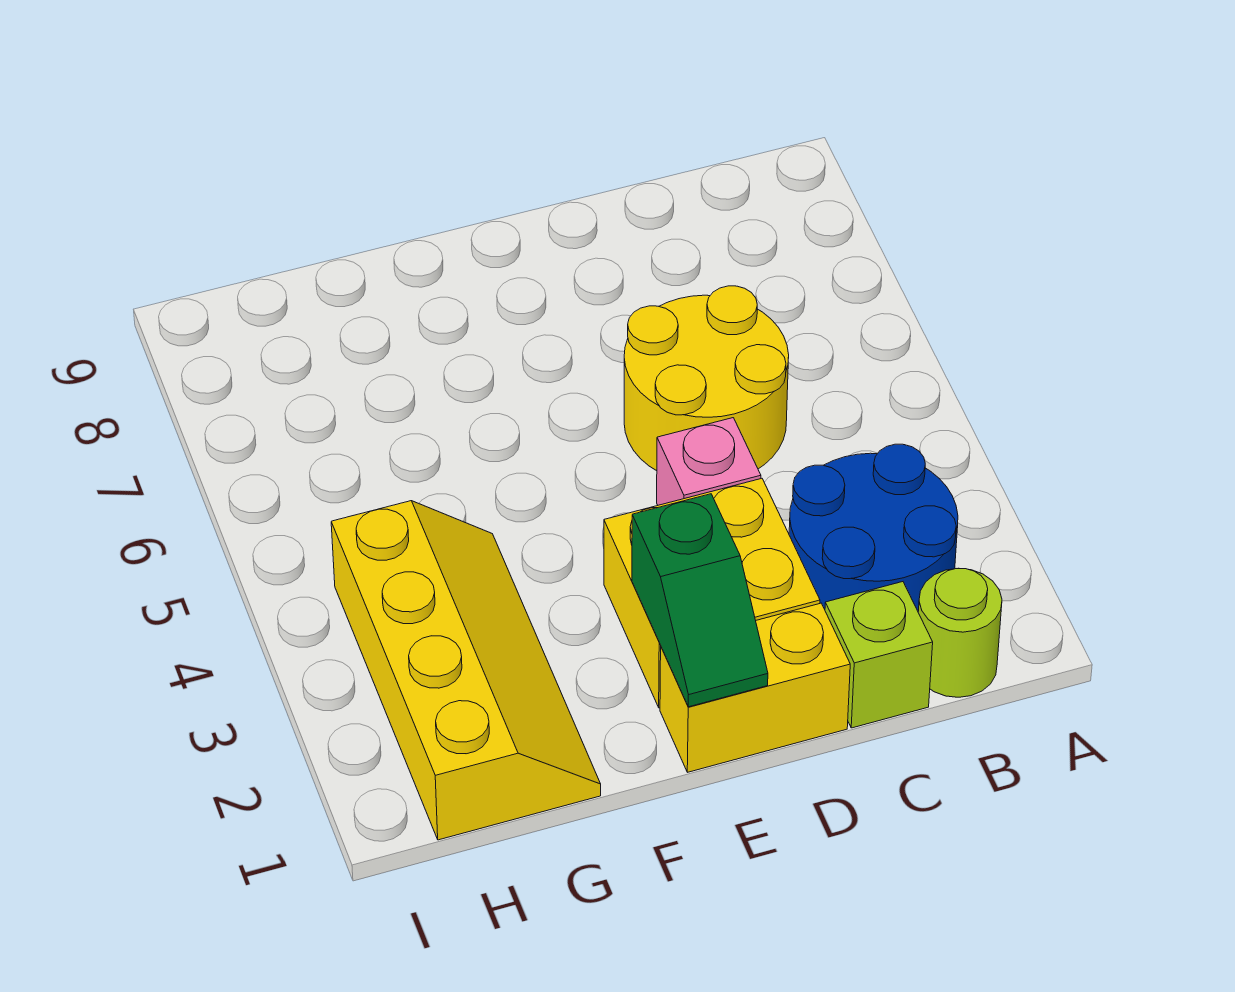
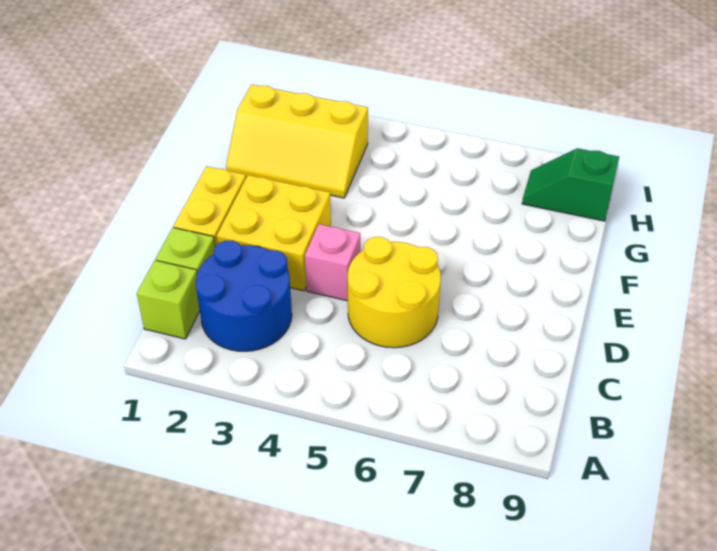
lime round brick B1 level 1 -> lime brick B1 level 1
green slope E1:E2 level 2 top 2 -> green slope H8:H9 level 1 top 9
yellow slope G1:H4 level 1 top H -> yellow slope G1:H3 level 1 top H

